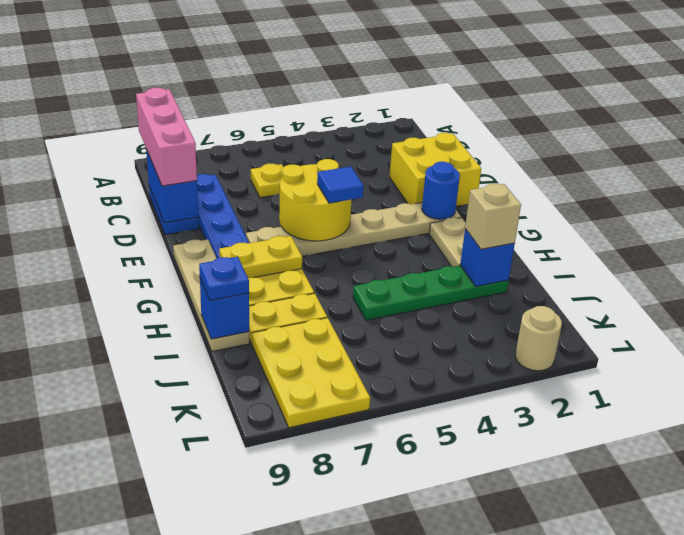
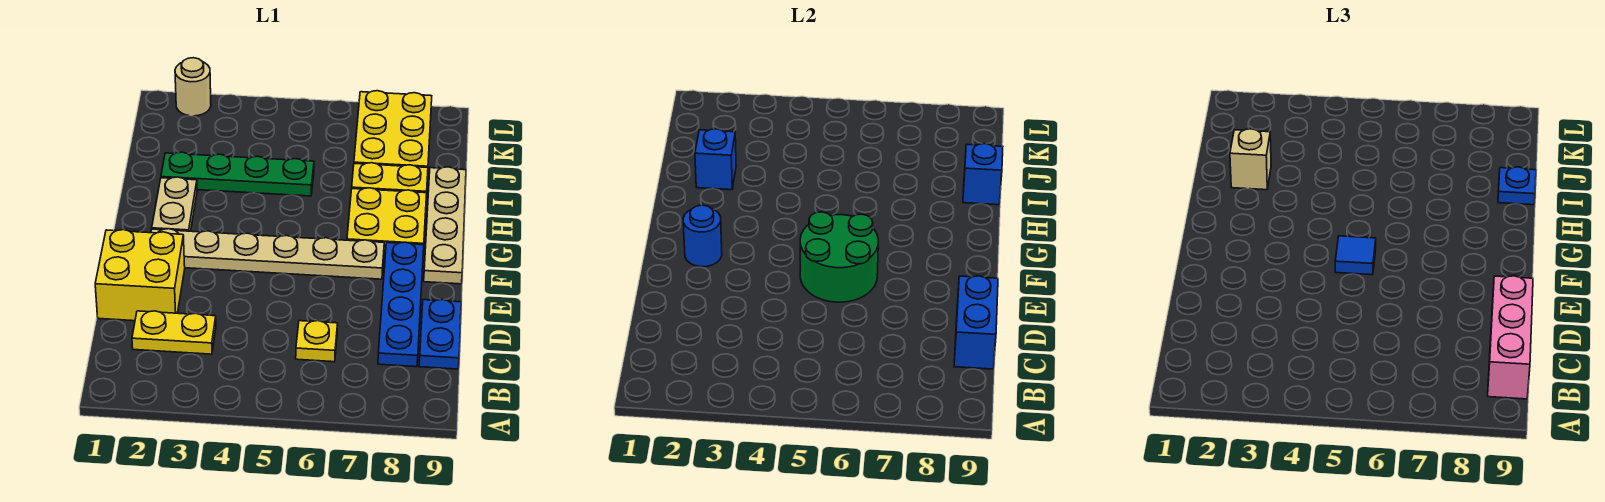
yellow round brick E5:F6 level 2 -> green round brick E5:F6 level 2
yellow plate G7:G8 level 2 -> yellow plate C2:C3 level 1

